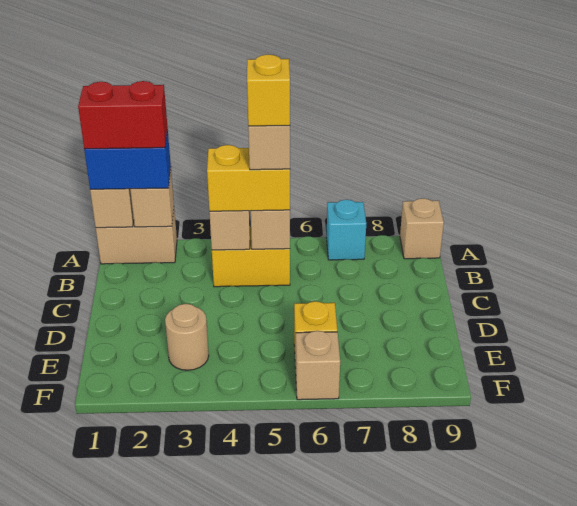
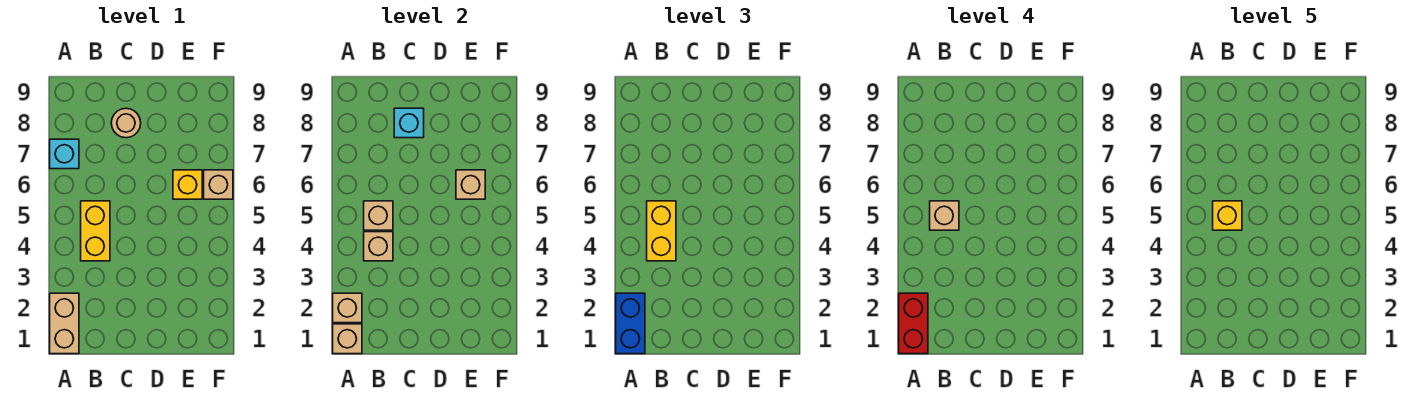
tan brick A9 level 1 -> tan brick E6 level 2
none -> cyan brick C8 level 2
tan round brick E3 level 1 -> tan round brick C8 level 1

